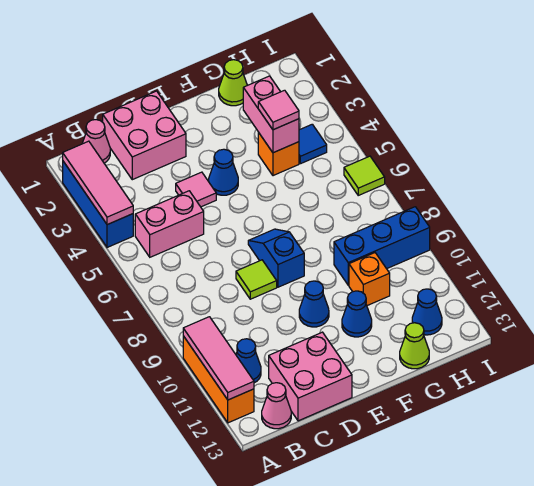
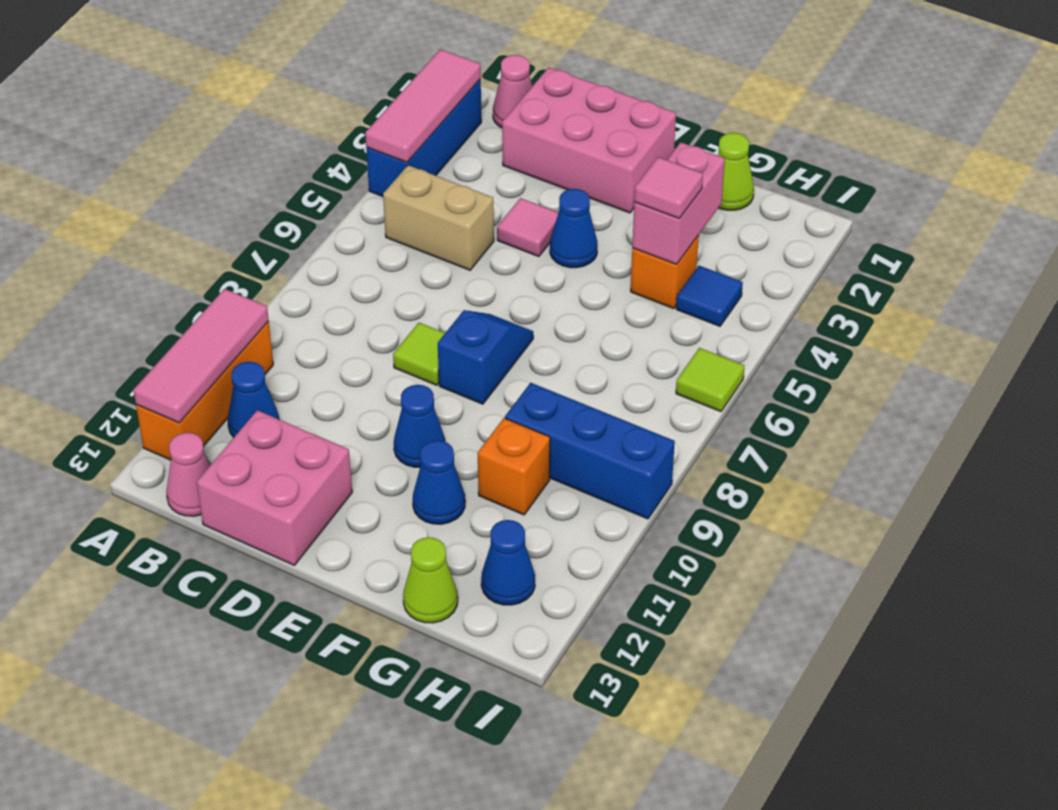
pink brick B5:C5 level 1 -> tan brick B5:C5 level 1
pink brick C1:D2 level 1 -> pink brick C1:E2 level 1

